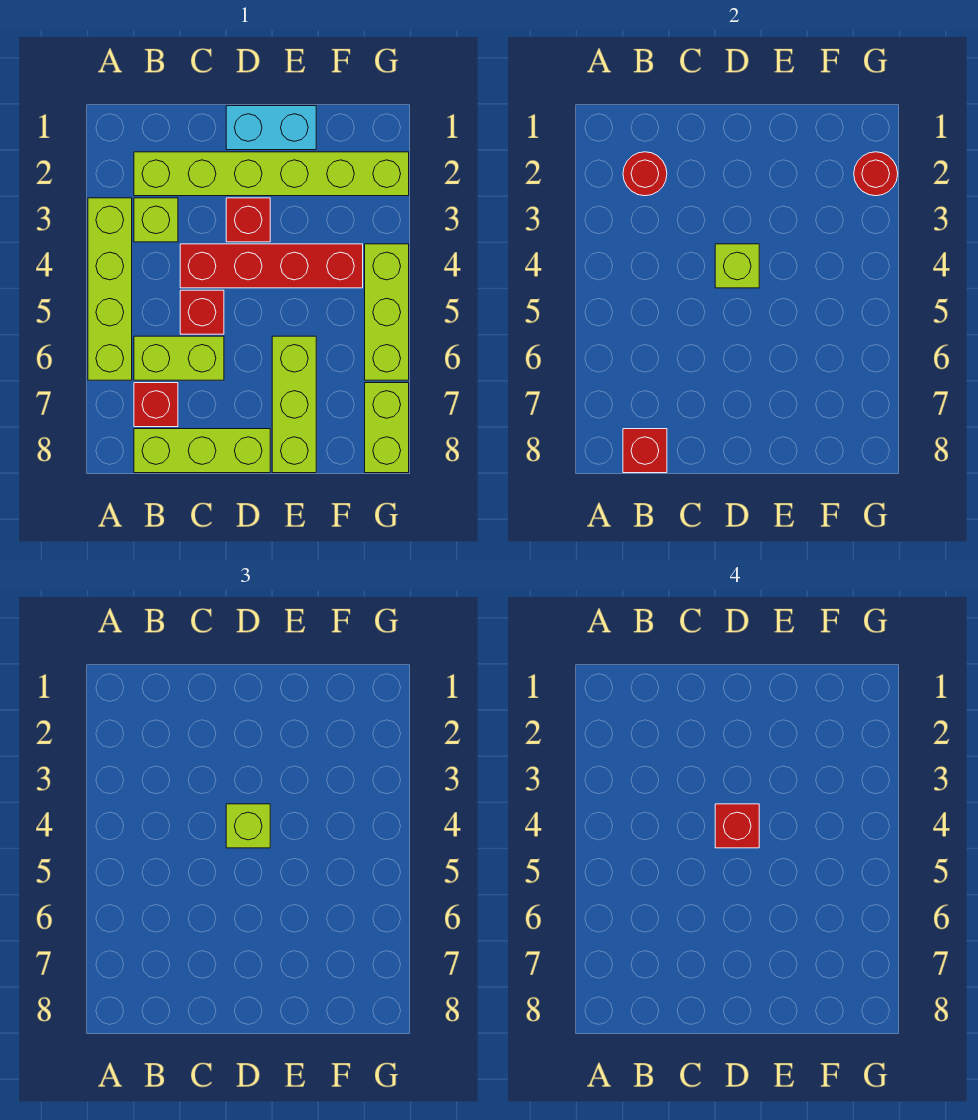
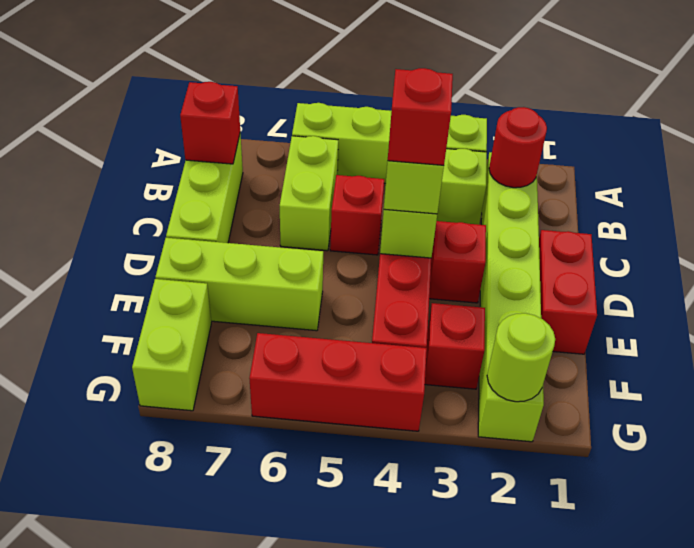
red brick B7 level 1 -> red brick F3 level 1
cyan brick D1:E1 level 1 -> red brick D1:E1 level 1
red round brick G2 level 2 -> lime round brick G2 level 2
lime brick G4:G6 level 1 -> red brick G4:G6 level 1
lime brick G7:G8 level 1 -> lime brick F8:G8 level 1

